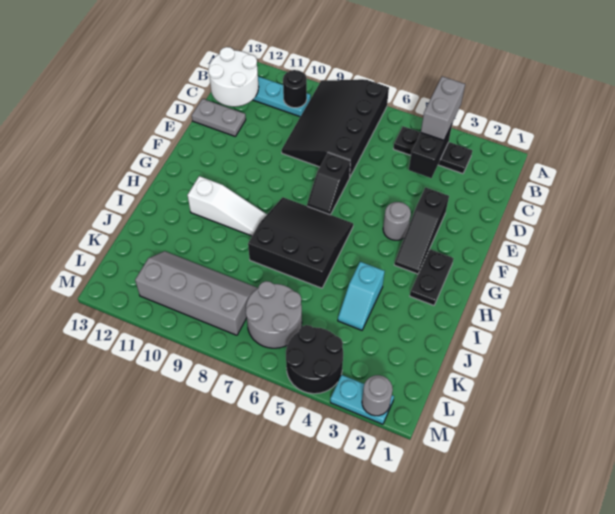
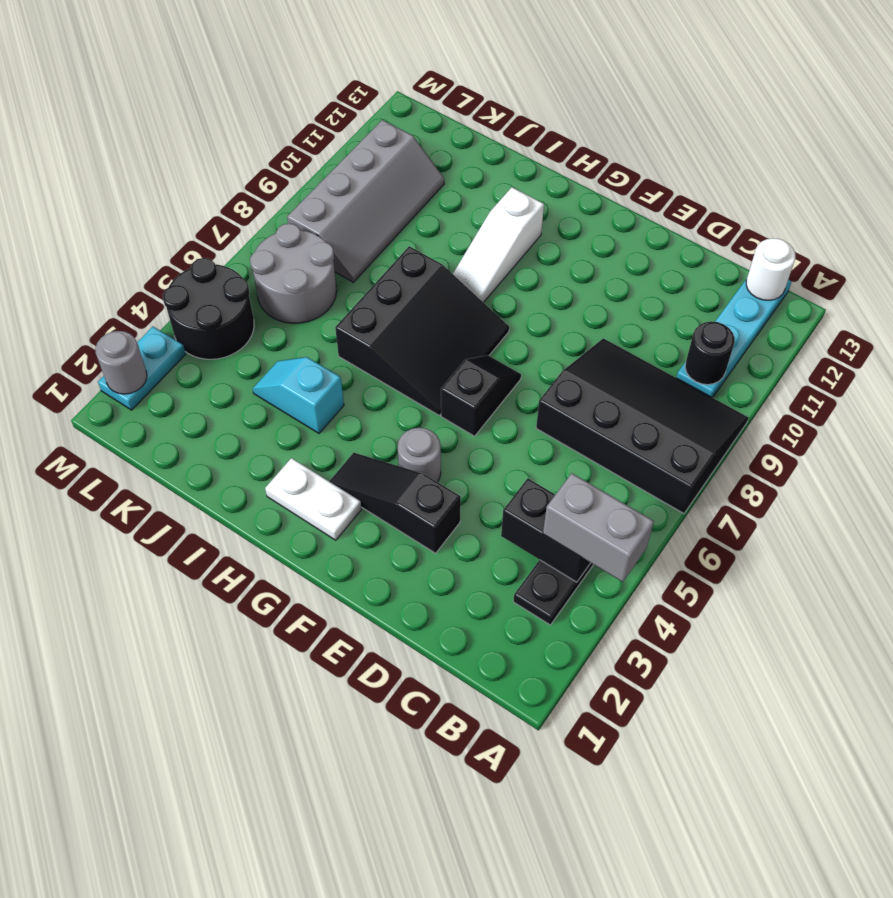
white round brick B12:C13 level 2 -> white round brick B13 level 2
grey plate D12:D13 level 1 -> none
black slope E7:F7 level 1 top E -> black slope F6:F7 level 1 top 6
black plate G2:H2 level 1 -> white plate G2:H2 level 1

